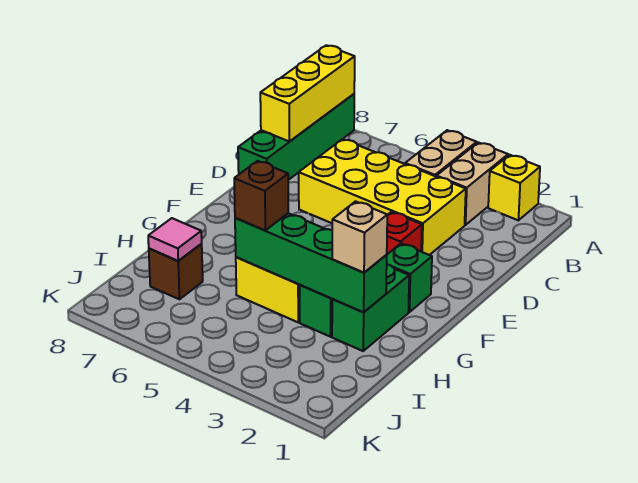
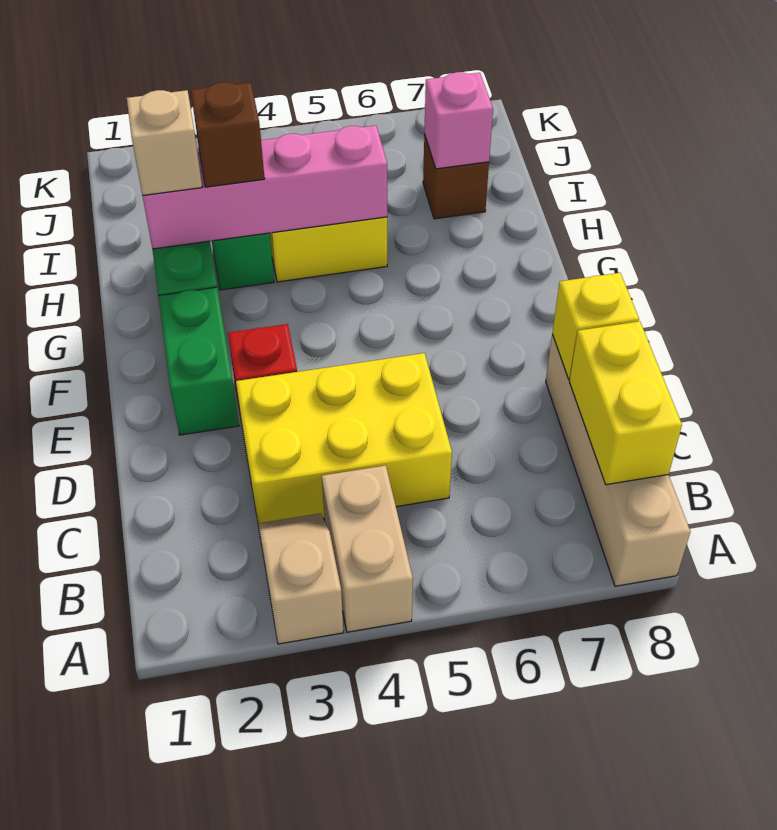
yellow brick A2 level 1 -> yellow brick D8 level 2
tan brick A3:B3 level 1 -> tan slope A3:B3 level 1 top A
green brick A8:D8 level 1 -> tan brick A8:D8 level 1
yellow brick A8:C8 level 2 -> yellow brick B8:C8 level 2
yellow brick C3:D6 level 1 -> yellow brick C3:D5 level 1
green brick F2 level 1 -> green brick E2:F2 level 1
green brick H2:H5 level 2 -> pink brick H2:H5 level 2
brown brick H5 level 3 -> brown brick H3 level 3
pink tile I7 level 2 -> pink brick I7 level 2

